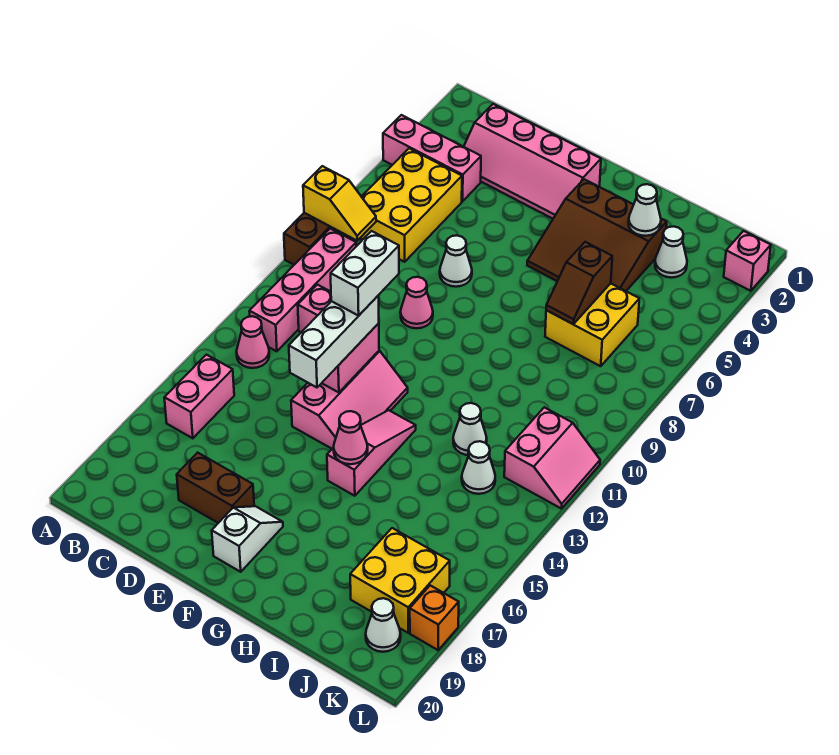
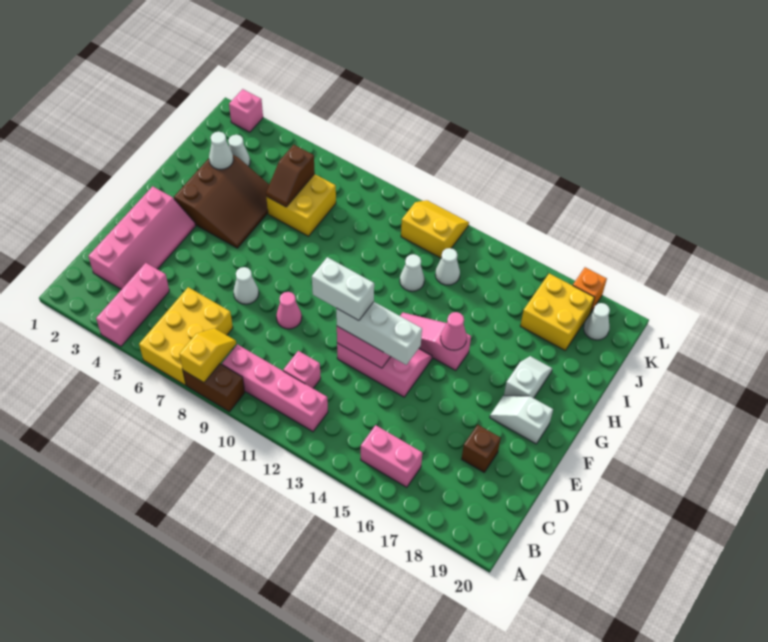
yellow brick B5:C7 level 1 -> yellow brick A6:C7 level 1
pink cone B13 level 1 -> none
brown brick D18:E18 level 1 -> brown brick D18 level 1
none -> white slope G18:H18 level 1 top G
brown slope I6:I7 level 2 top 6 -> brown slope I6:J6 level 2 top J
pink slope K11:L12 level 1 top K -> yellow slope K11:L12 level 1 top K

